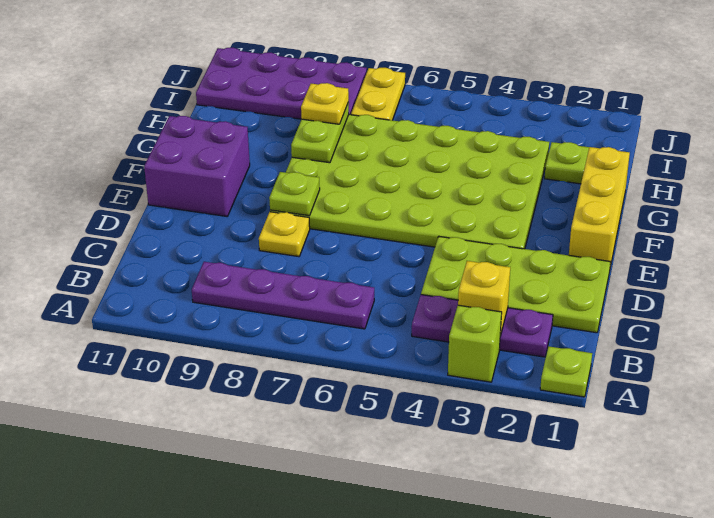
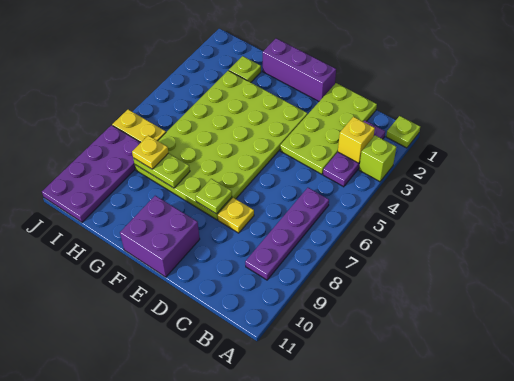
yellow brick E1:G1 level 1 -> purple brick E1:G1 level 1

